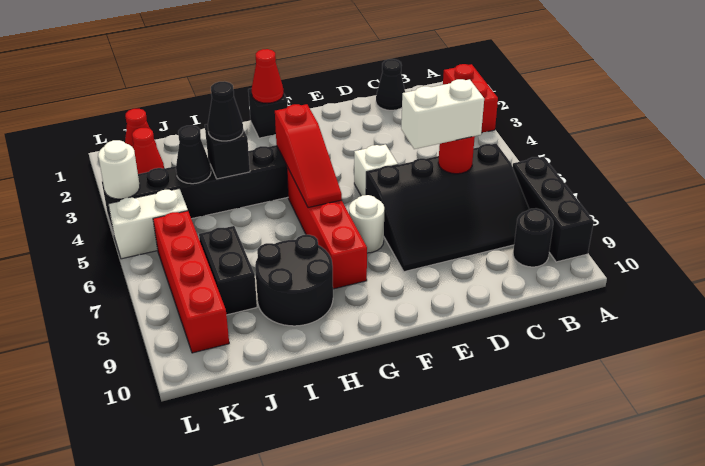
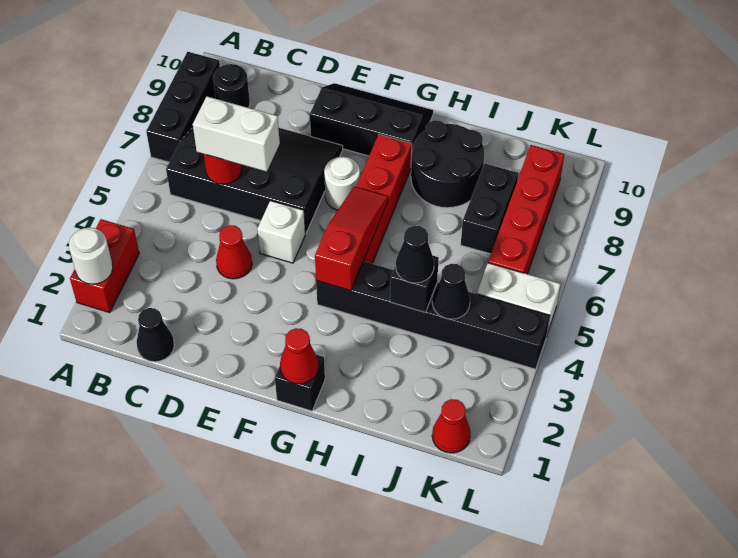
none -> black slope E9:G10 level 1 top 9
red cone K2 level 1 -> red cone D4 level 1
white round brick L4 level 2 -> white round brick A2 level 2

